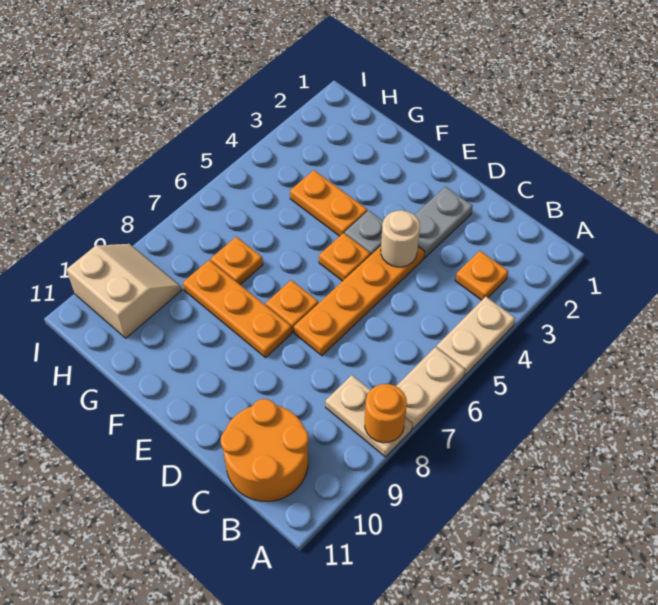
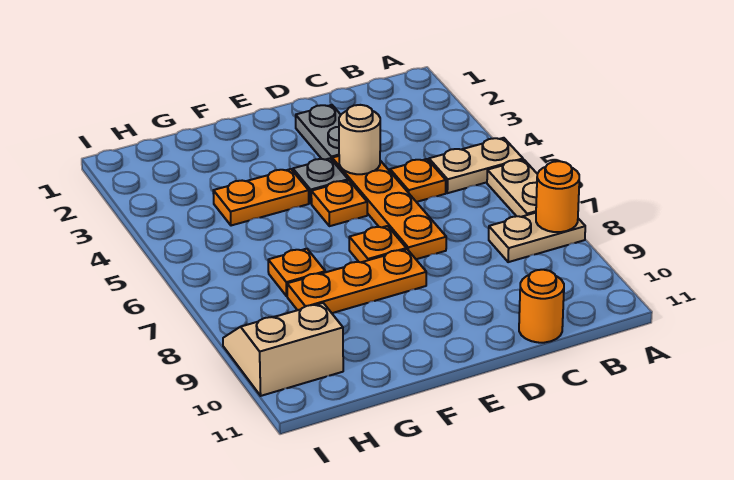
tan plate A4:A5 level 1 -> tan plate A5:B5 level 1
orange plate B3 level 1 -> orange plate C5 level 1
orange round brick B10:C11 level 1 -> orange round brick C11 level 1

